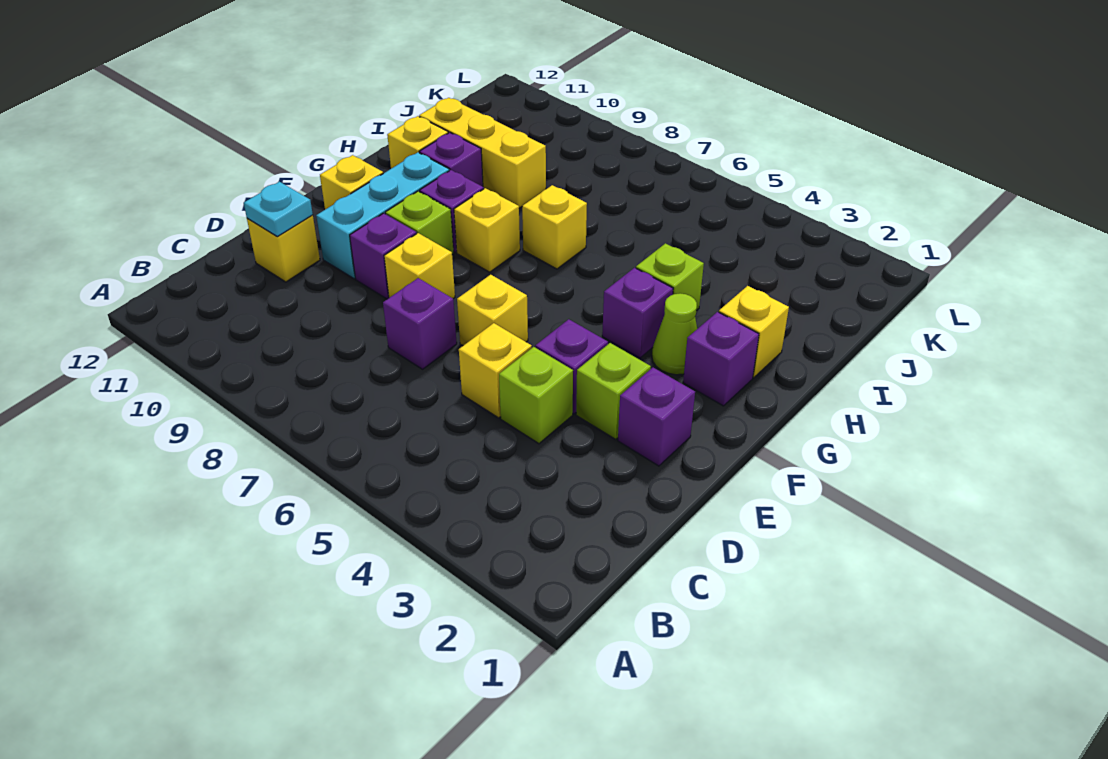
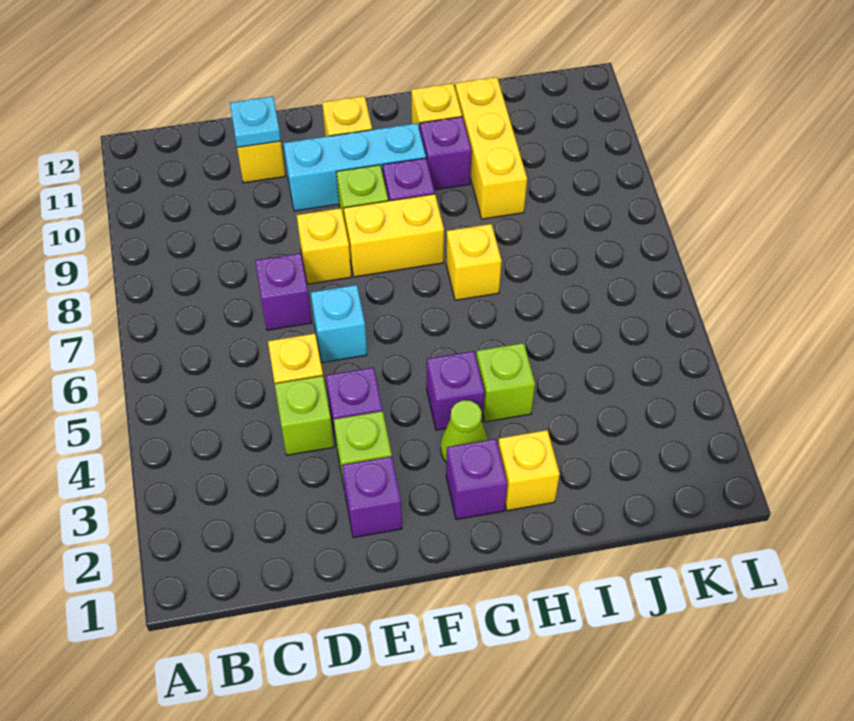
yellow brick E6 level 1 -> cyan brick E6 level 1
purple brick E9 level 1 -> none
yellow brick G8 level 1 -> yellow brick F8:G8 level 1

